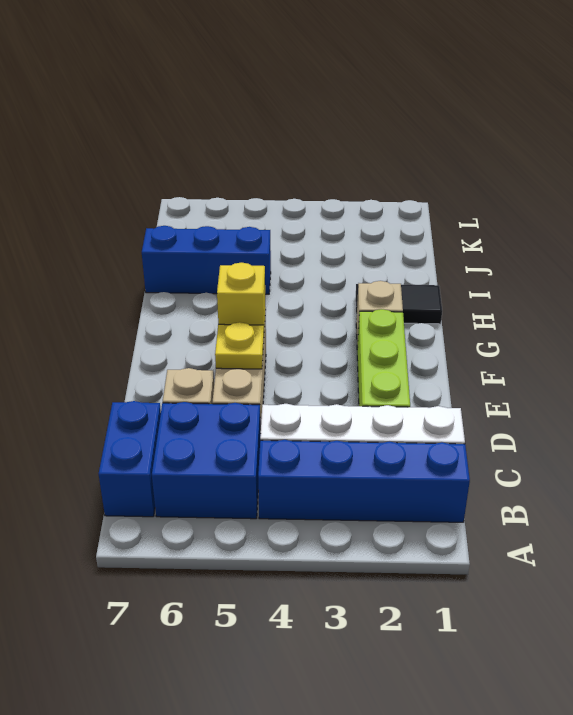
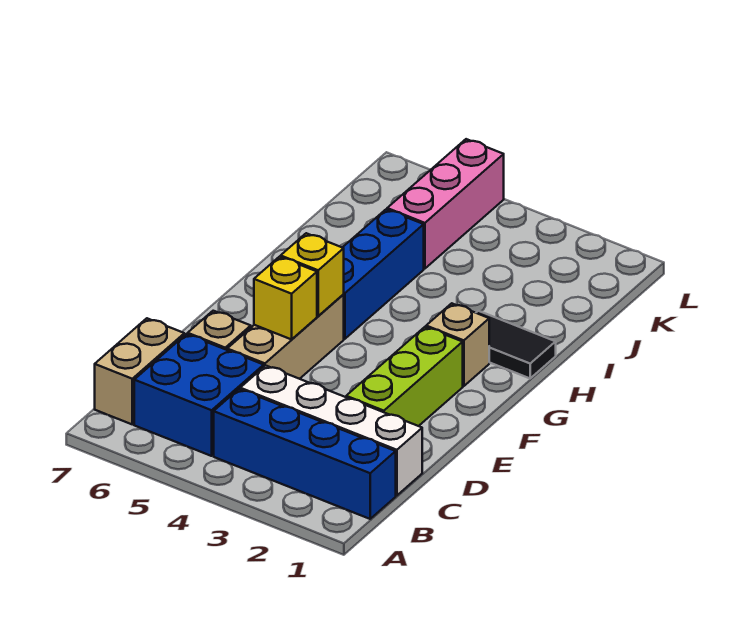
blue brick B7:C7 level 1 -> tan brick B7:C7 level 1
yellow plate E5 level 2 -> yellow brick E5 level 2
blue brick I5:I7 level 1 -> blue brick G5:I5 level 1
none -> pink brick J5:L5 level 1

